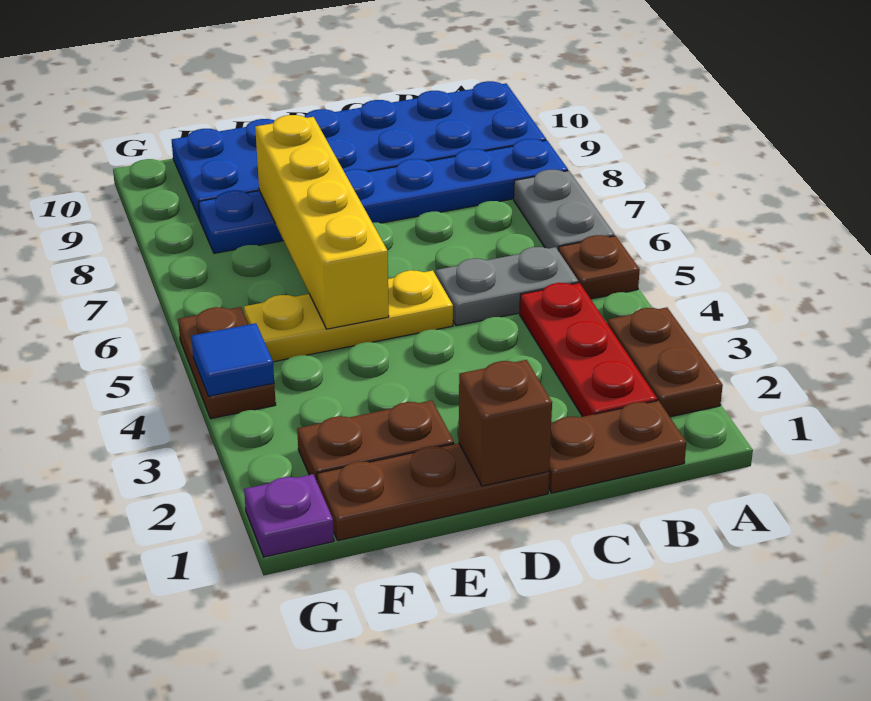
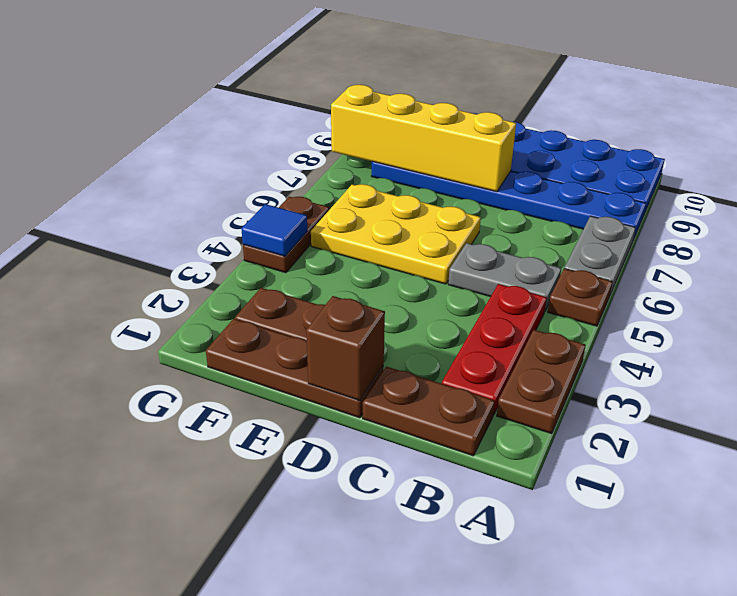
yellow plate D5:F5 level 1 -> yellow plate D5:F6 level 1
yellow brick E5:E8 level 2 -> yellow brick D8:G8 level 2
purple plate G1 level 1 -> none

